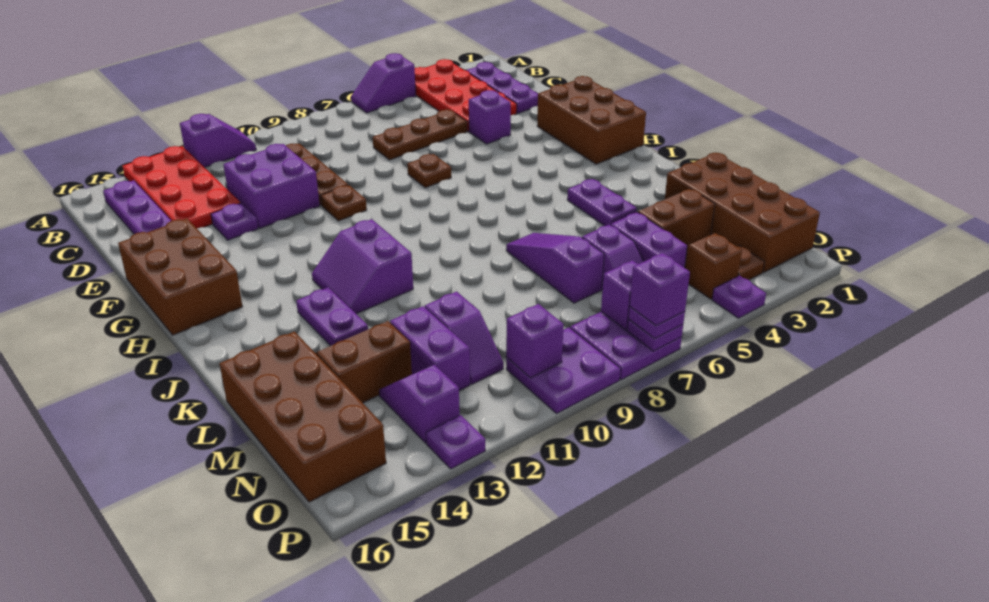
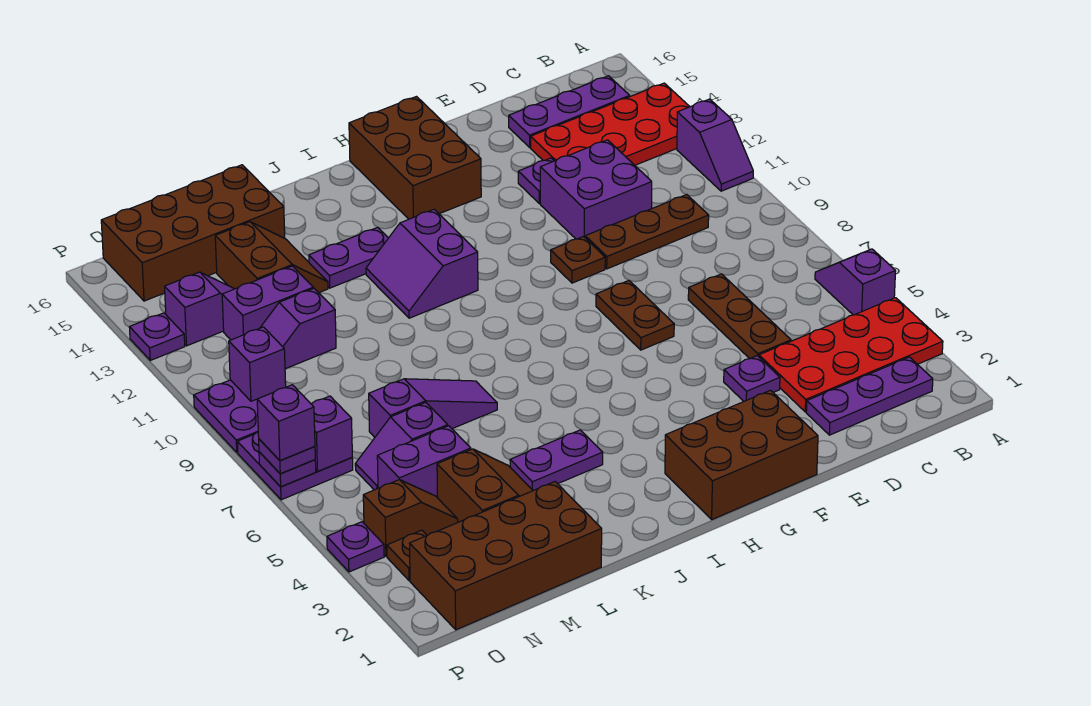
purple brick E4 level 1 -> purple plate E4 level 1
brown plate F7 level 1 -> brown plate F7:F8 level 1
brown brick F15:H16 level 1 -> brown brick G14:H16 level 1
purple slope I11:J12 level 1 top 11 -> purple slope I11:J12 level 1 top I

